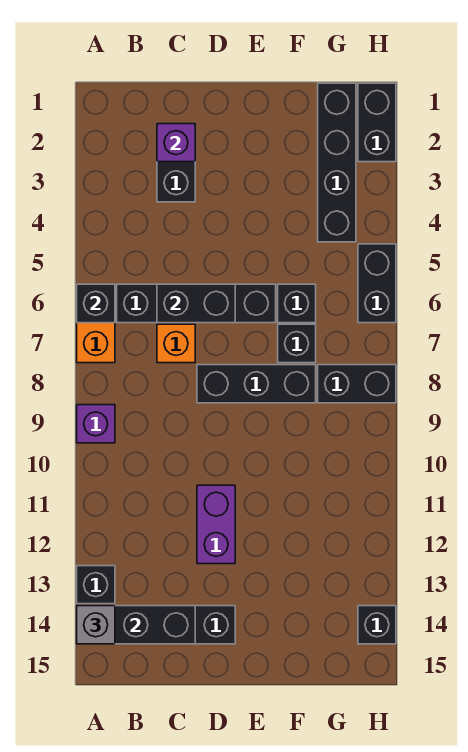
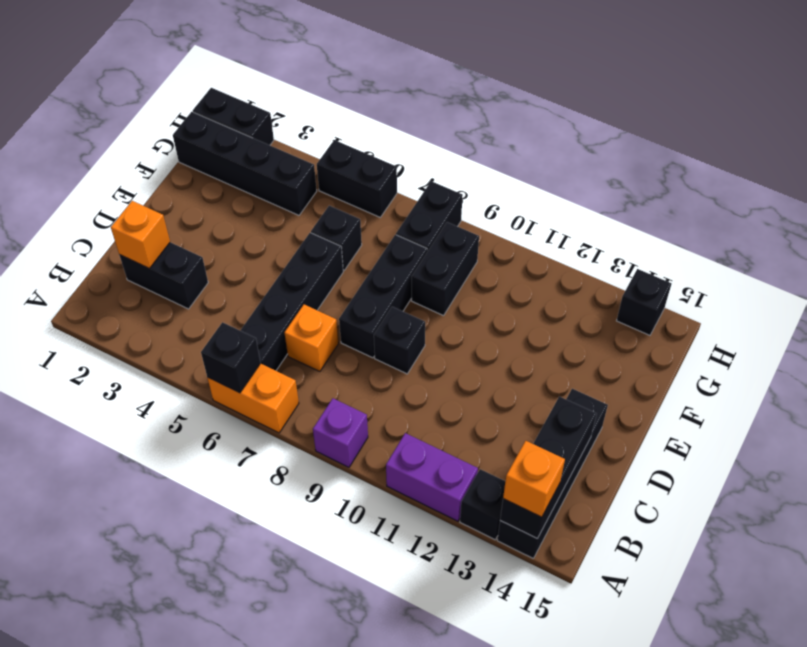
grey brick A14 level 3 -> orange brick A14 level 3
purple brick C2 level 2 -> orange brick C2 level 2
black brick C6:D6 level 2 -> black brick F9:G9 level 1
purple brick D11:D12 level 1 -> purple brick A11:A12 level 1
black brick F7 level 1 -> black brick D9 level 1

